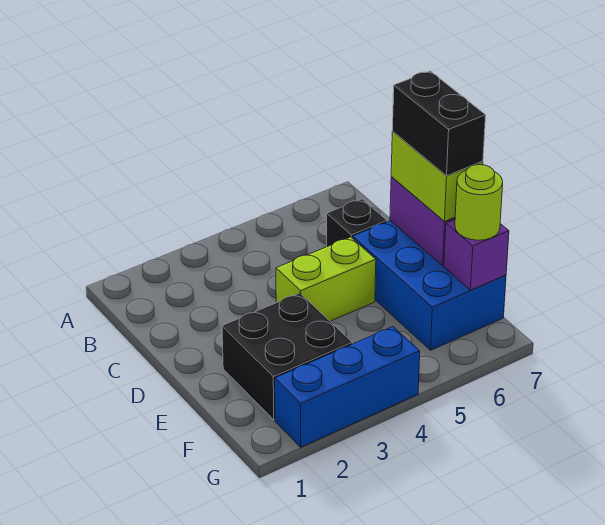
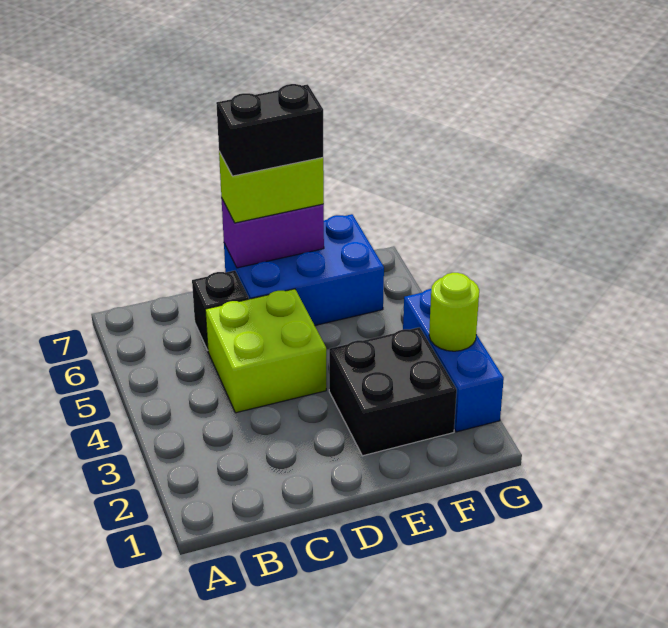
lime brick D4:D5 level 1 -> lime brick C4:D5 level 1
purple brick F7 level 2 -> none
lime round brick F7 level 3 -> lime round brick G3 level 2

